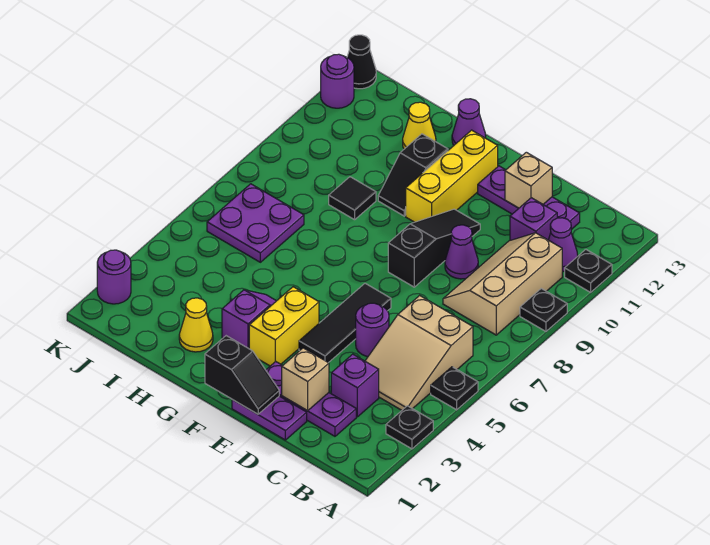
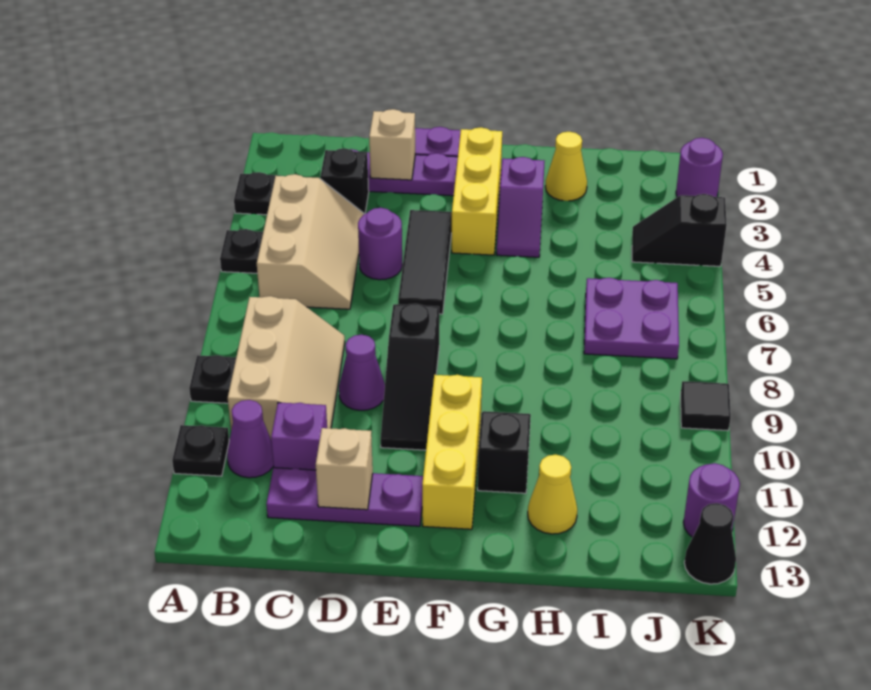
tan slope B4:C6 level 1 top 6 -> tan slope B4:C6 level 1 top B
purple brick C3 level 1 -> black brick C3 level 1
black slope E1:F1 level 2 top F -> black slope J4:K4 level 1 top K
yellow brick F3:F4 level 1 -> yellow brick F2:F4 level 1
purple cone G13 level 1 -> none
black tile H9 level 1 -> black tile K9 level 1

